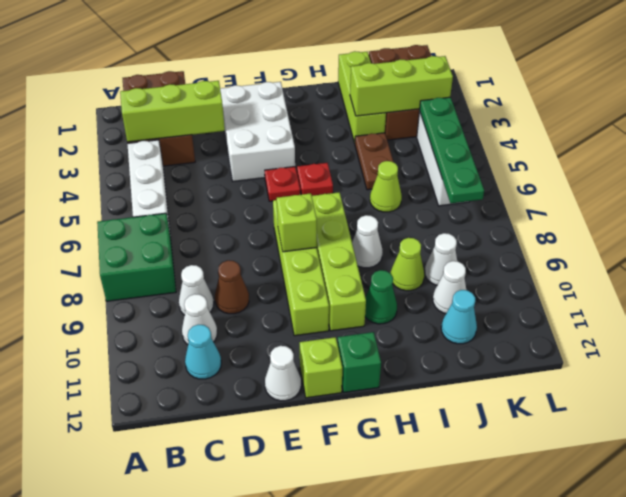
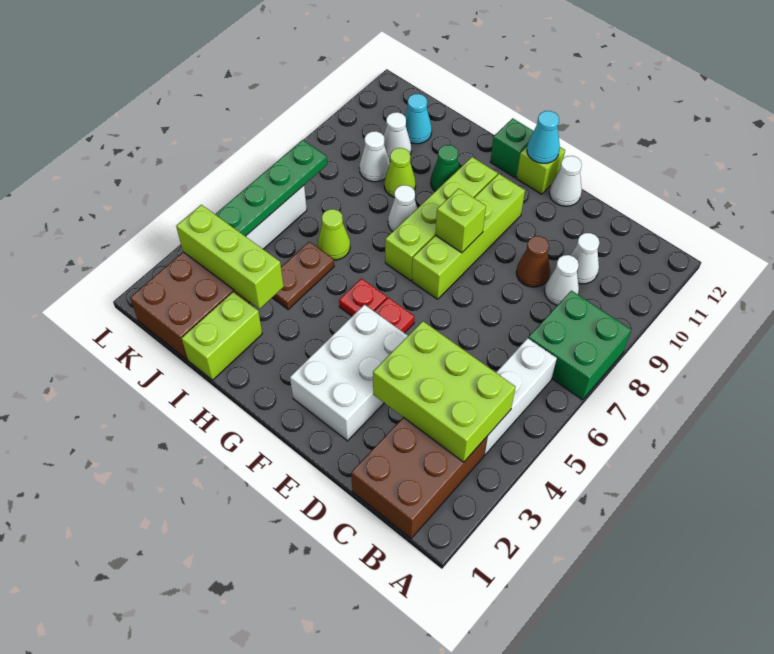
lime brick B3:D3 level 2 -> lime brick B3:D4 level 2
cyan cone C11 level 1 -> cyan cone F12 level 2
lime brick I1:I3 level 1 -> lime brick I1:I2 level 1

